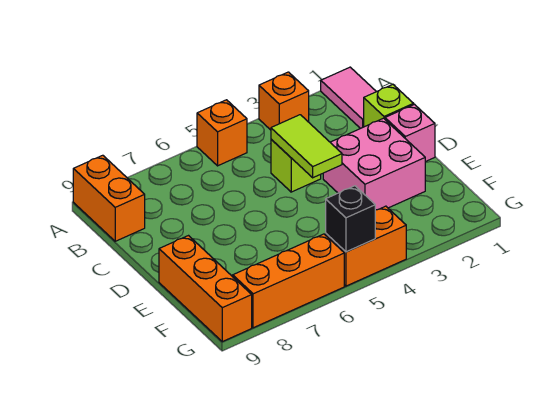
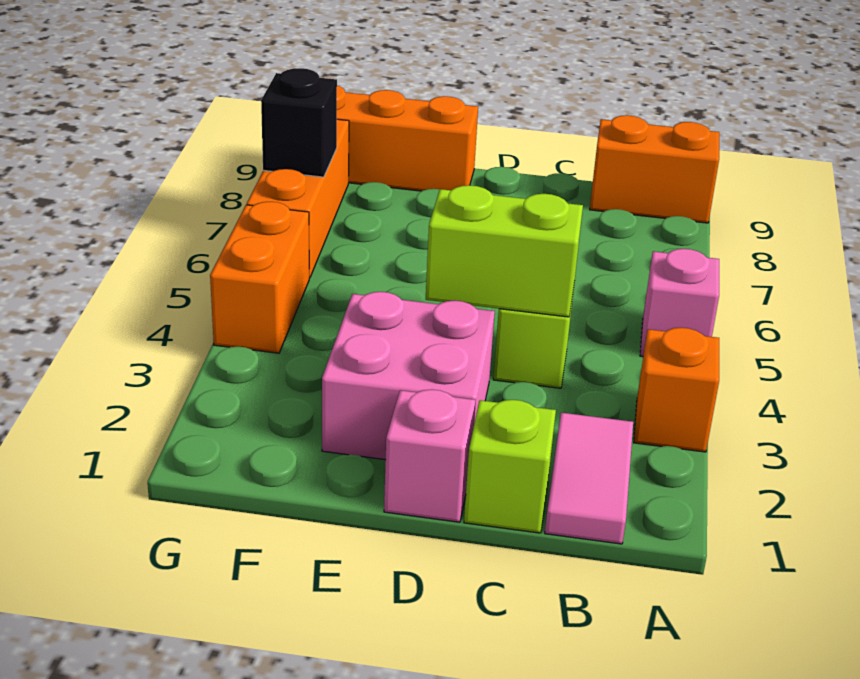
pink tile A1:B1 level 1 -> pink tile B1:B2 level 1
orange brick A5 level 1 -> pink brick A5 level 1
lime tile C4:D4 level 2 -> lime brick C4:D4 level 2
black brick G5 level 2 -> black brick G7 level 2

